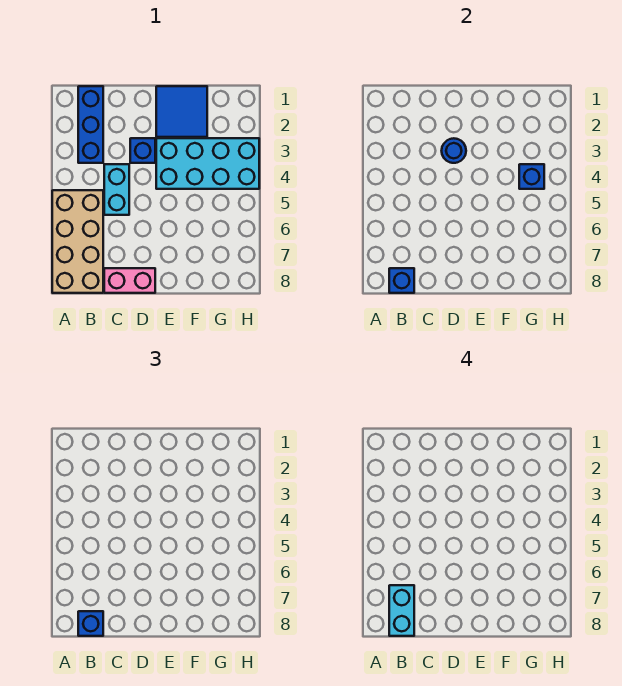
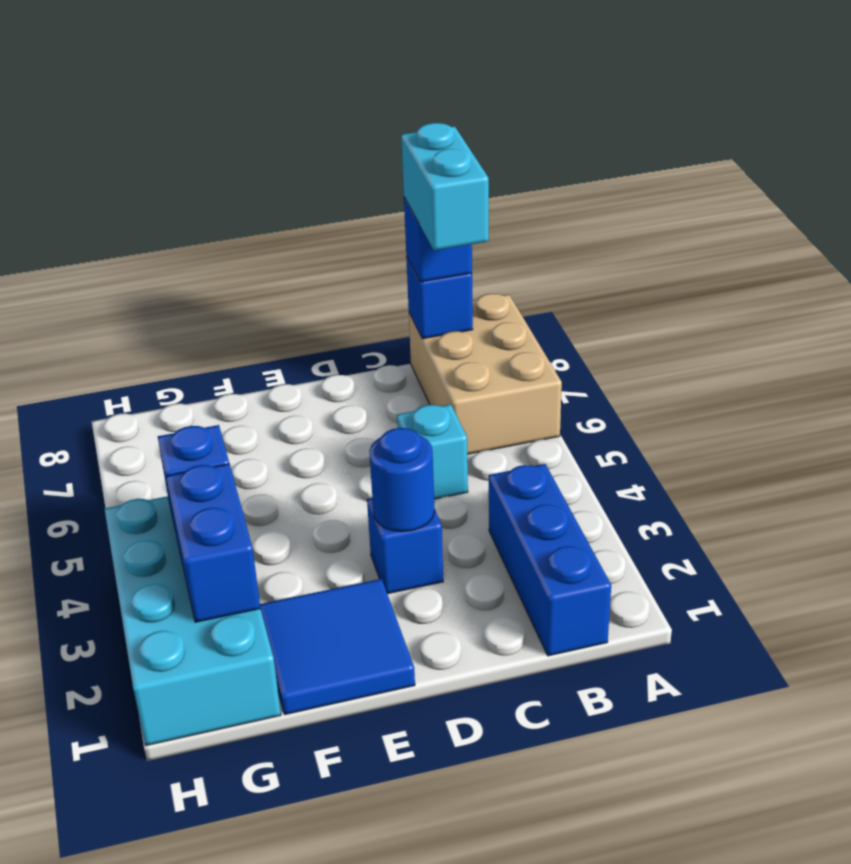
tan brick A5:B8 level 1 -> tan brick A6:B8 level 1
cyan brick C4:C5 level 1 -> cyan brick C5 level 1
pink brick C8:D8 level 1 -> none
cyan brick E3:H4 level 1 -> cyan brick G1:H4 level 1
none -> blue brick G2:G3 level 2

